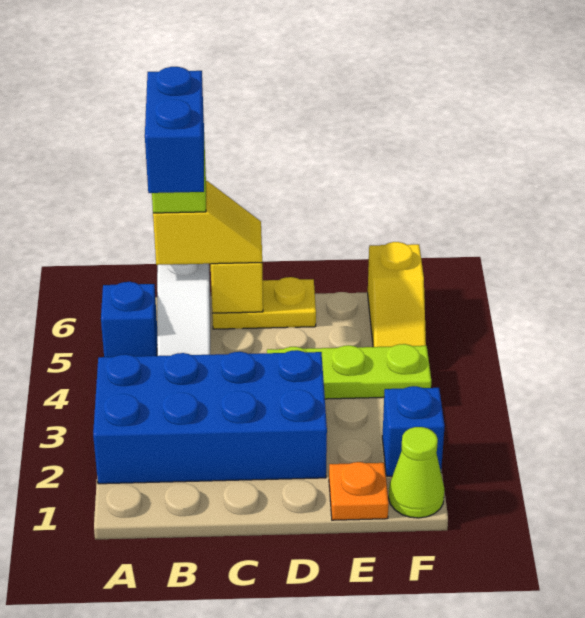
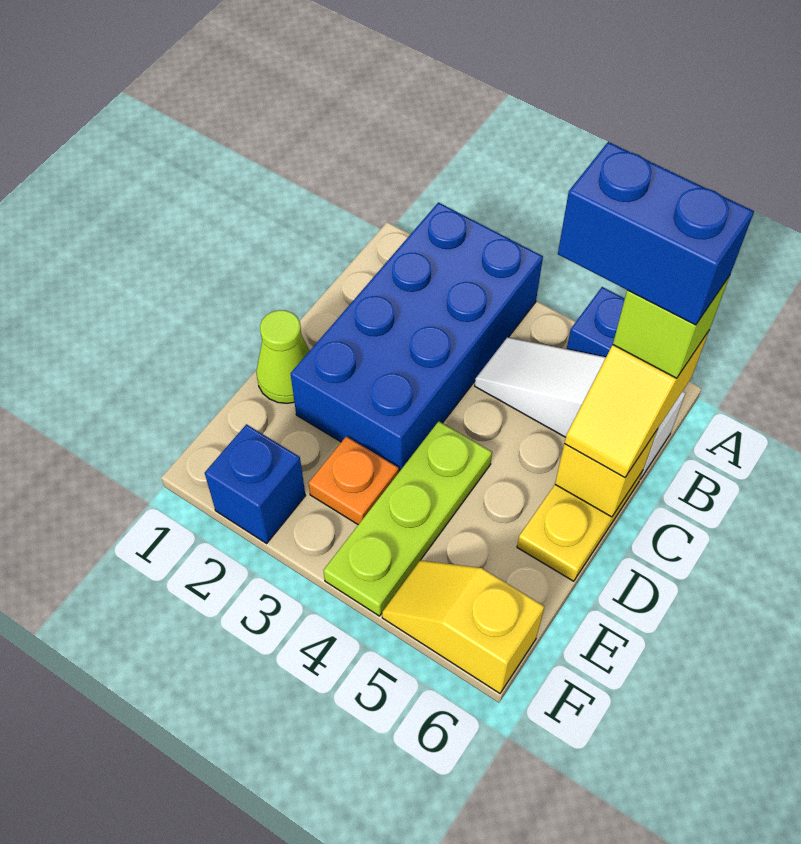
orange plate E1 level 1 -> orange plate E3 level 1
lime cone F1 level 1 -> lime cone D1 level 1

